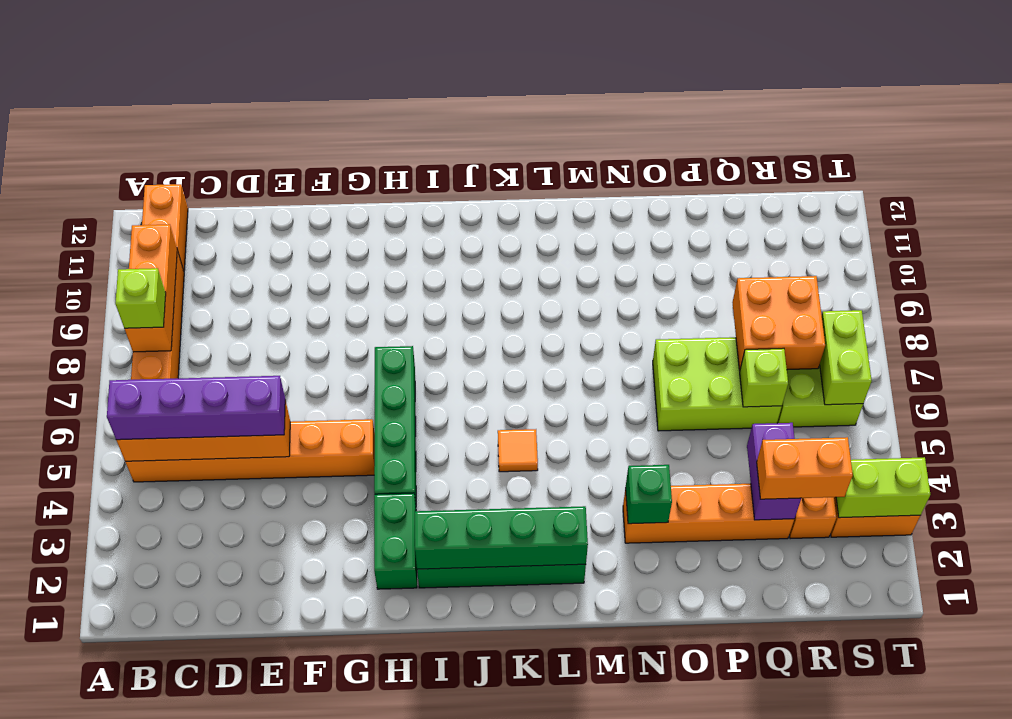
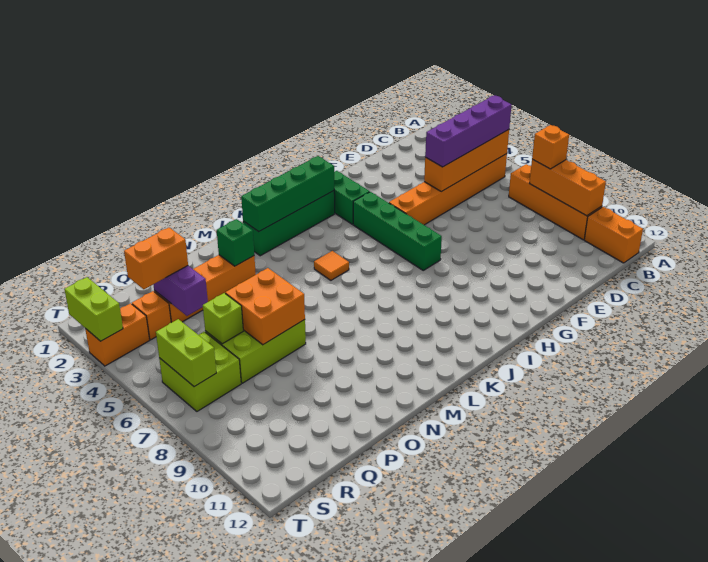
lime brick B8 level 3 -> orange brick B8 level 3
orange brick Q7:R8 level 2 -> orange brick O6:P7 level 2
lime brick S3:T3 level 2 -> lime brick T2:T3 level 2

